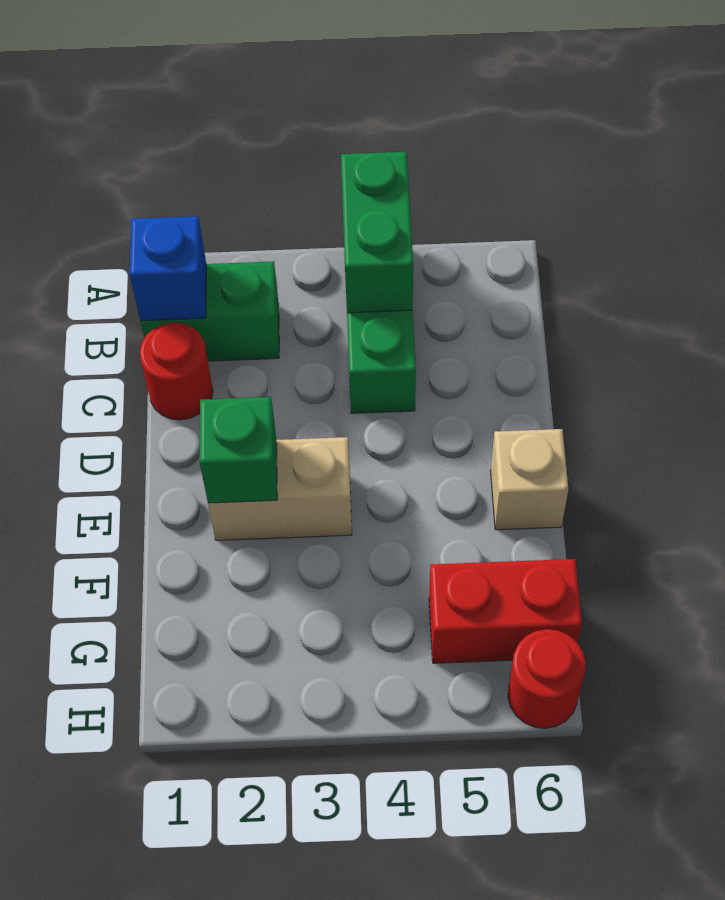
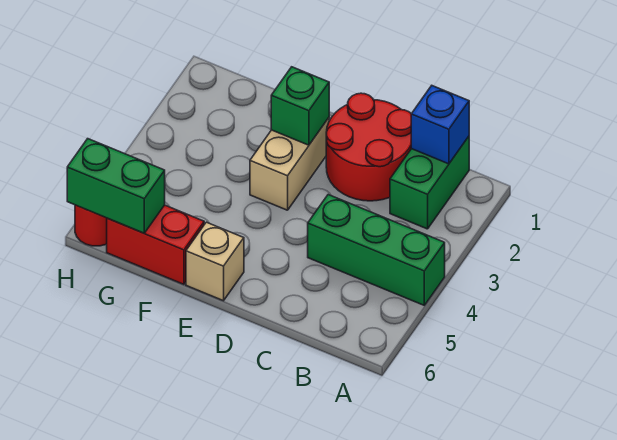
green brick A4:B4 level 2 -> green brick G6:H6 level 2
red round brick C1 level 1 -> red round brick C1:D2 level 1
red brick G5:G6 level 1 -> red brick F6:G6 level 1

